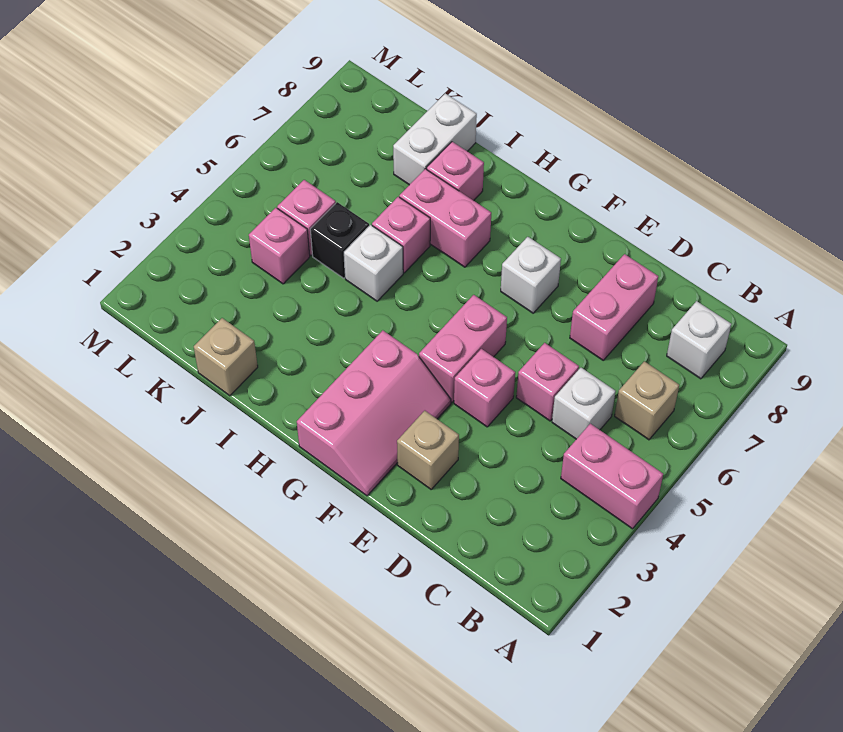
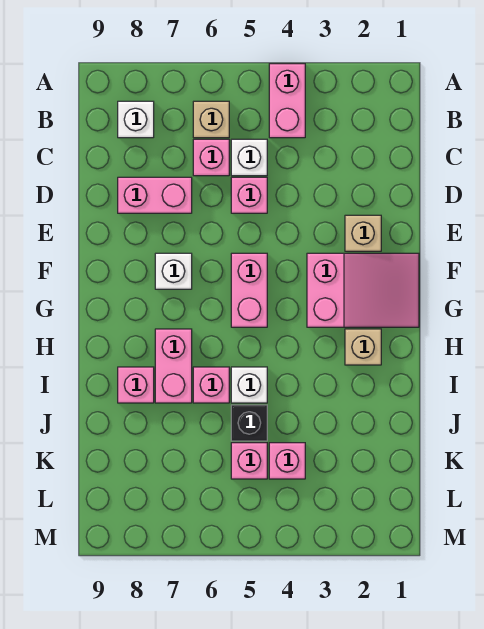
pink brick E4 level 1 -> pink brick C6 level 1
pink slope F1:G3 level 1 top G -> pink slope F1:G3 level 1 top 3
pink brick F4:F5 level 1 -> pink brick F5:G5 level 1
tan brick J1 level 1 -> tan brick H2 level 1
white brick J8:J9 level 1 -> none

